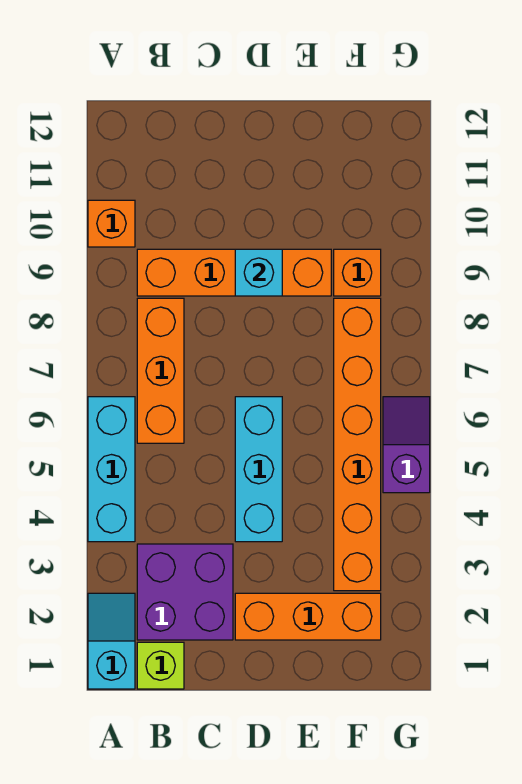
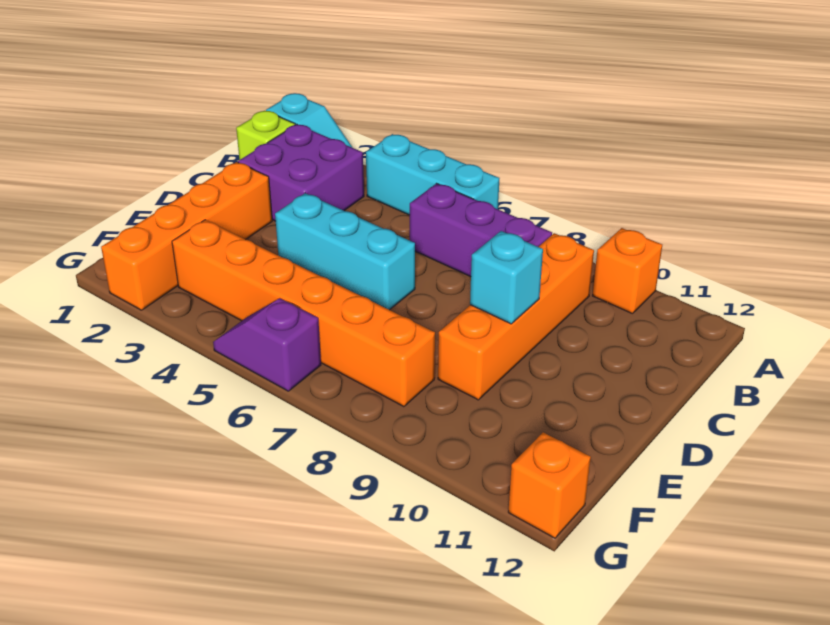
orange brick B6:B8 level 1 -> purple brick B6:B8 level 1
orange brick D2:F2 level 1 -> orange brick D2:G2 level 1
orange brick F9 level 1 -> orange brick G12 level 1
purple slope G5:G6 level 1 top 5 -> purple slope G5:G6 level 1 top 6

